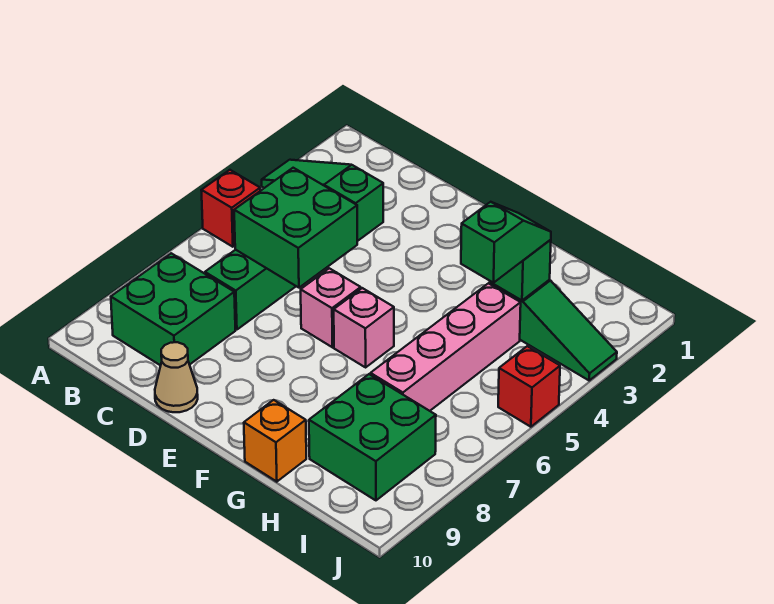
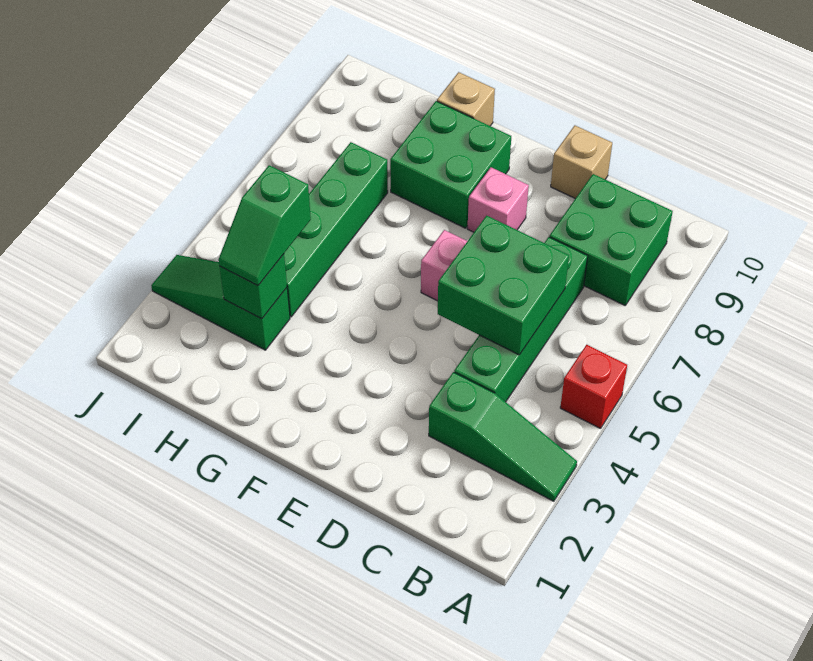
tan cone D10 level 1 -> tan brick D10 level 1
pink brick F6 level 1 -> pink brick E8 level 1
orange brick G10 level 1 -> tan brick G10 level 1
pink brick H4:H7 level 1 -> green brick H4:H7 level 1
green brick H8:I9 level 1 -> green brick F8:G9 level 1
red brick J5 level 1 -> none

